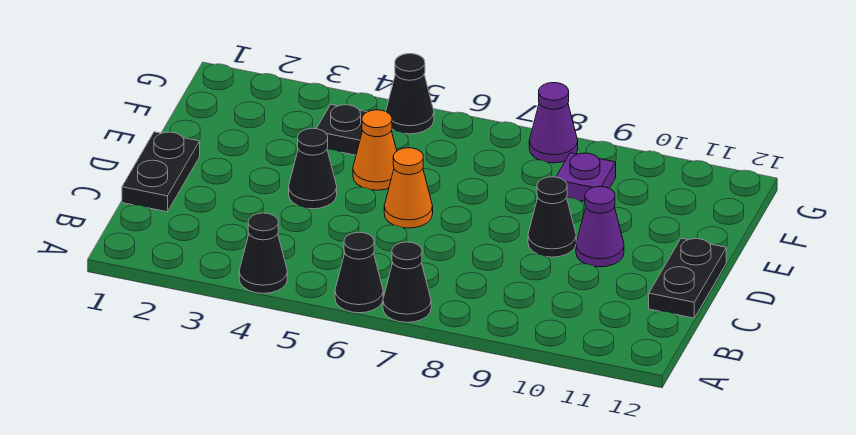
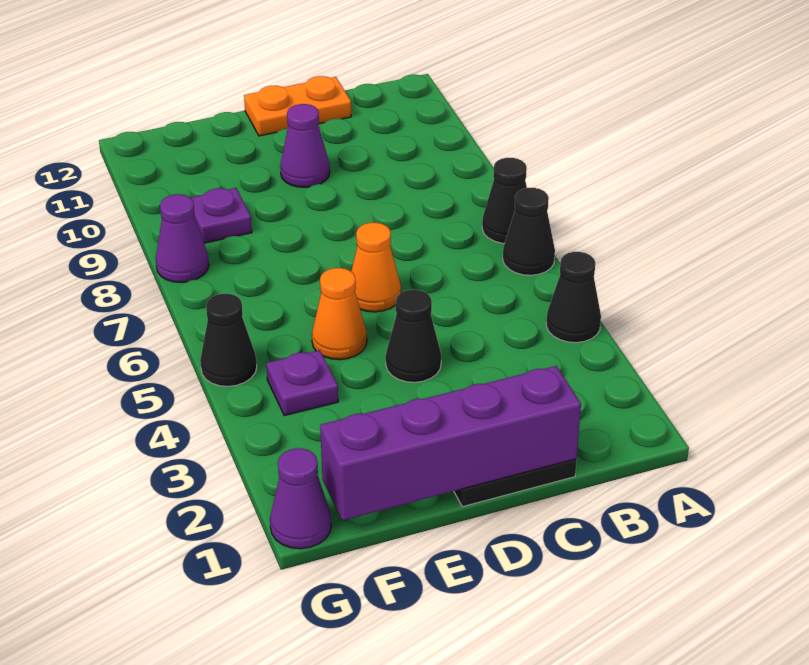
none -> purple brick C1:F1 level 2
black plate C12:D12 level 1 -> orange plate C12:D12 level 1
black cone D9 level 1 -> none
black plate F4 level 1 -> purple plate F4 level 1
none -> purple cone G1 level 1

